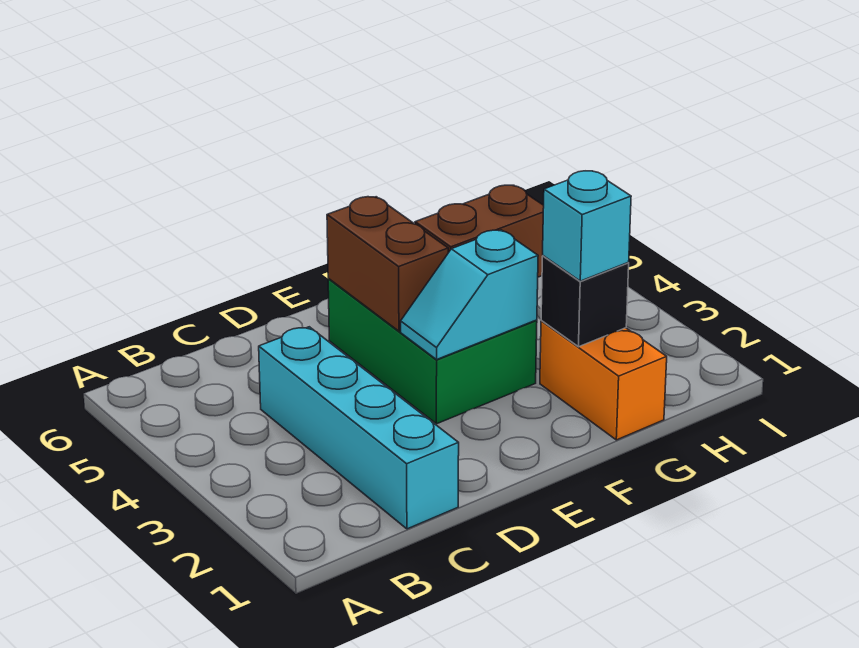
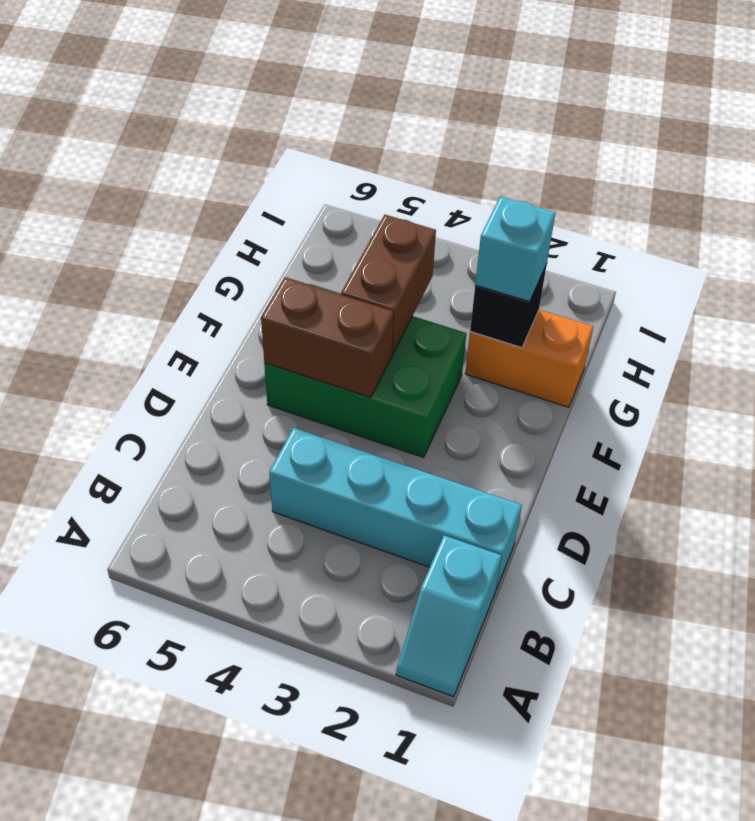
cyan slope E3:F3 level 2 top F -> cyan slope A1:B1 level 1 top B

